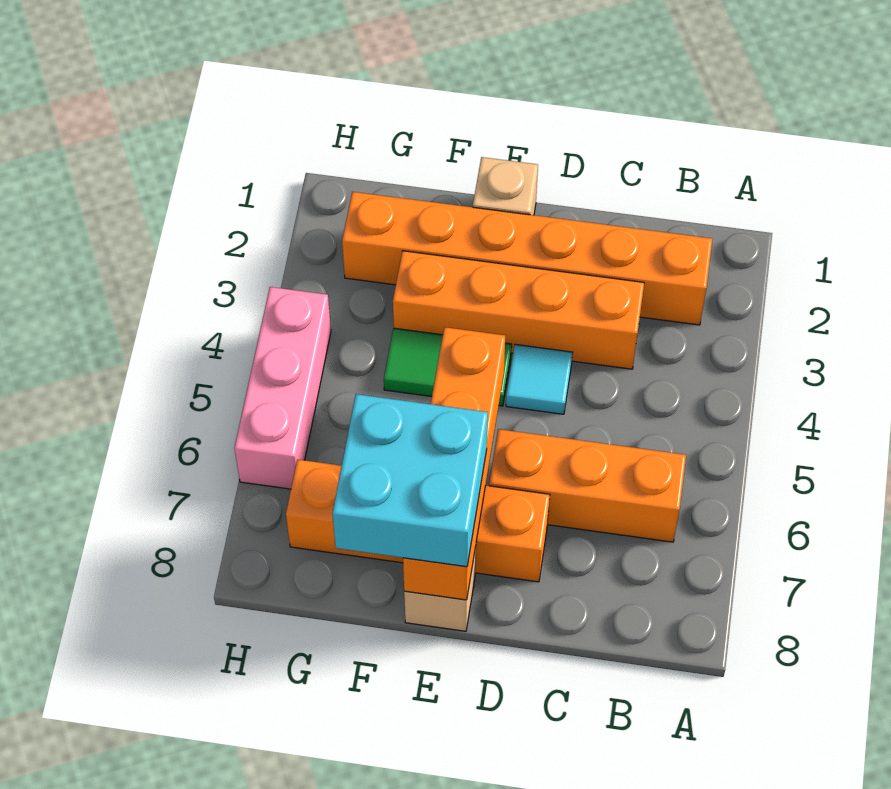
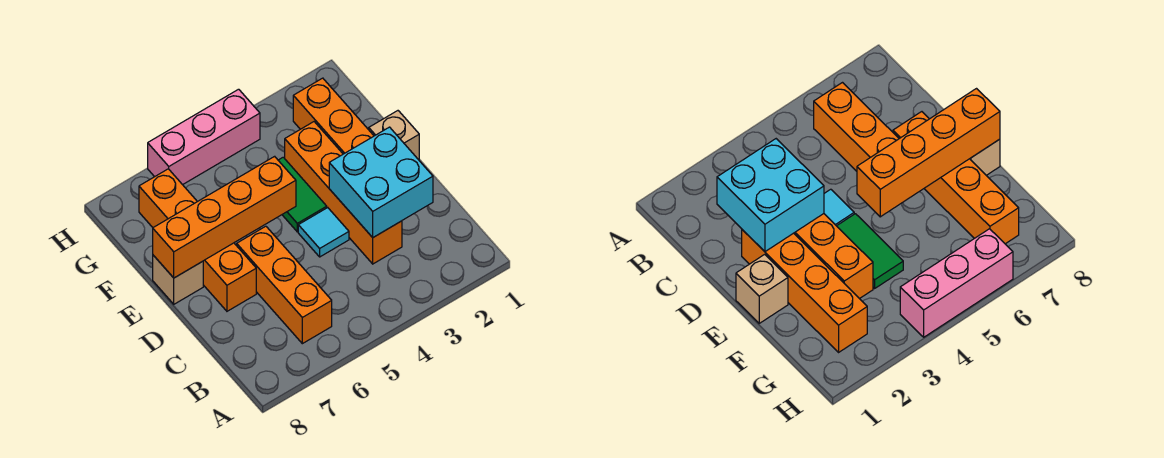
orange brick B2:G2 level 1 -> orange brick D2:G2 level 1
cyan brick E7:F8 level 3 -> cyan brick C2:D3 level 2

